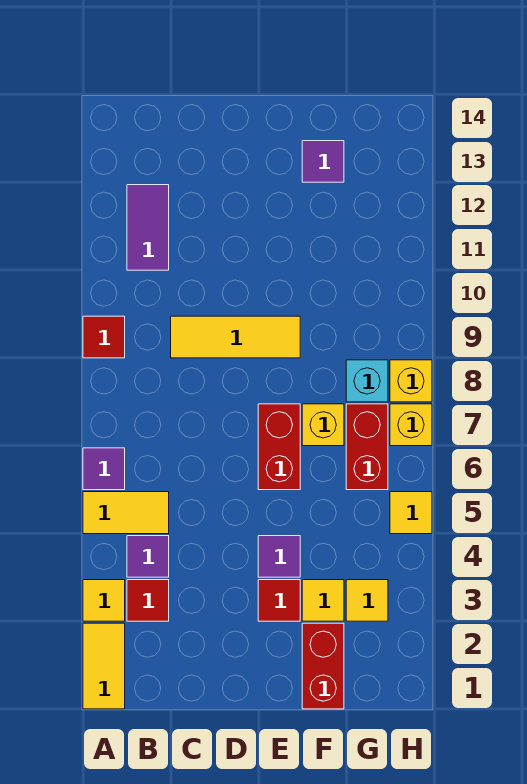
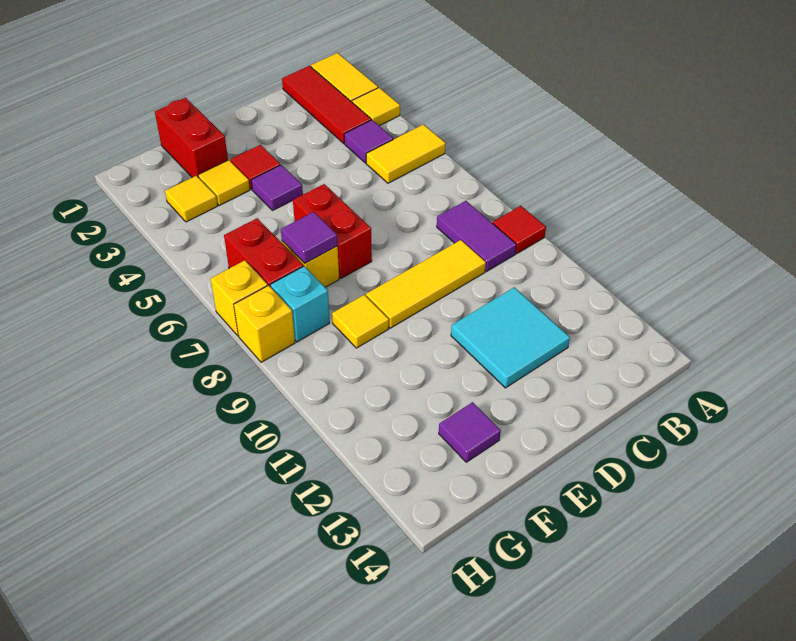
purple tile A6 level 1 -> purple tile F7 level 2
red tile B3 level 1 -> red tile B1:B3 level 1
purple tile B11:B12 level 1 -> purple tile B8:B9 level 1
none -> cyan tile C11:D12 level 1
yellow tile H5 level 1 -> yellow tile F9 level 1

